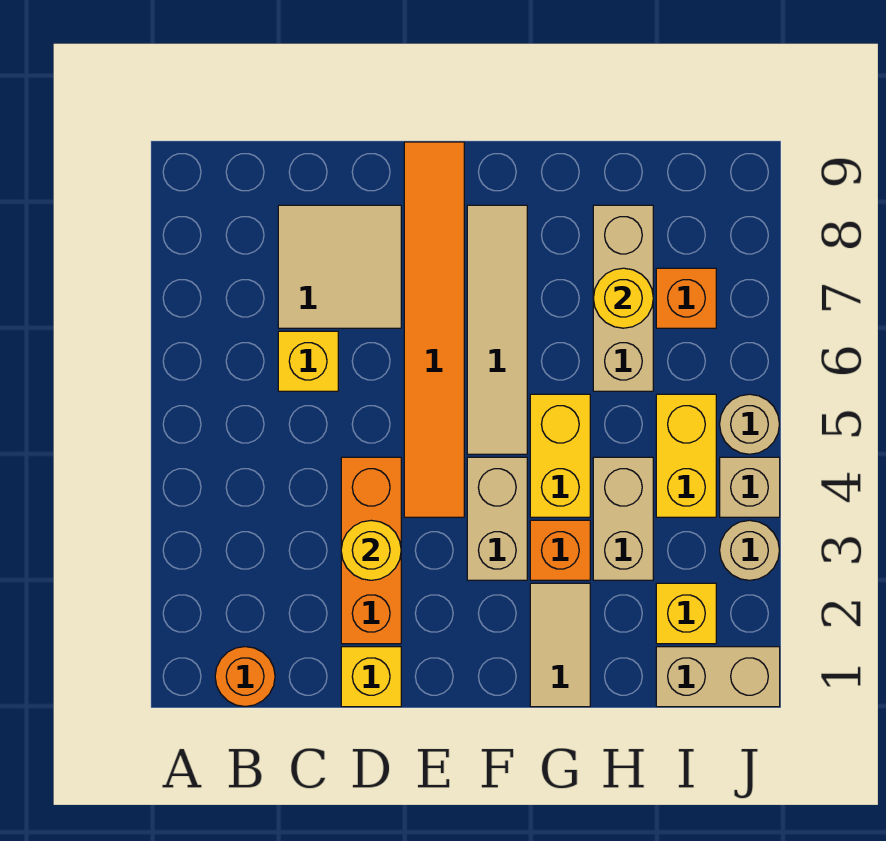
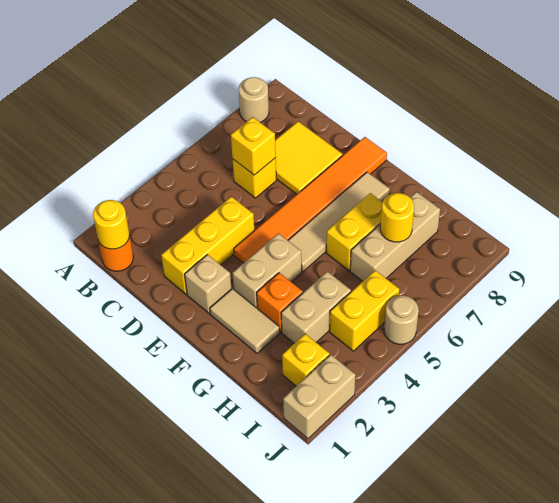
tan tile C7:D8 level 1 -> yellow tile C7:D8 level 1
yellow brick D1 level 1 -> yellow brick C6 level 2
orange brick D2:D4 level 1 -> yellow brick D2:D4 level 1
yellow round brick D3 level 2 -> yellow round brick B1 level 2
tan tile G1:G2 level 1 -> tan tile F2:G2 level 1
yellow brick G4:G5 level 1 -> yellow brick G6:G7 level 1
tan brick I1:J1 level 1 -> tan brick J1:J2 level 1
orange brick I7 level 1 -> none
tan round brick J3 level 1 -> tan round brick A8 level 1
tan brick J4 level 1 -> tan brick E2 level 1

